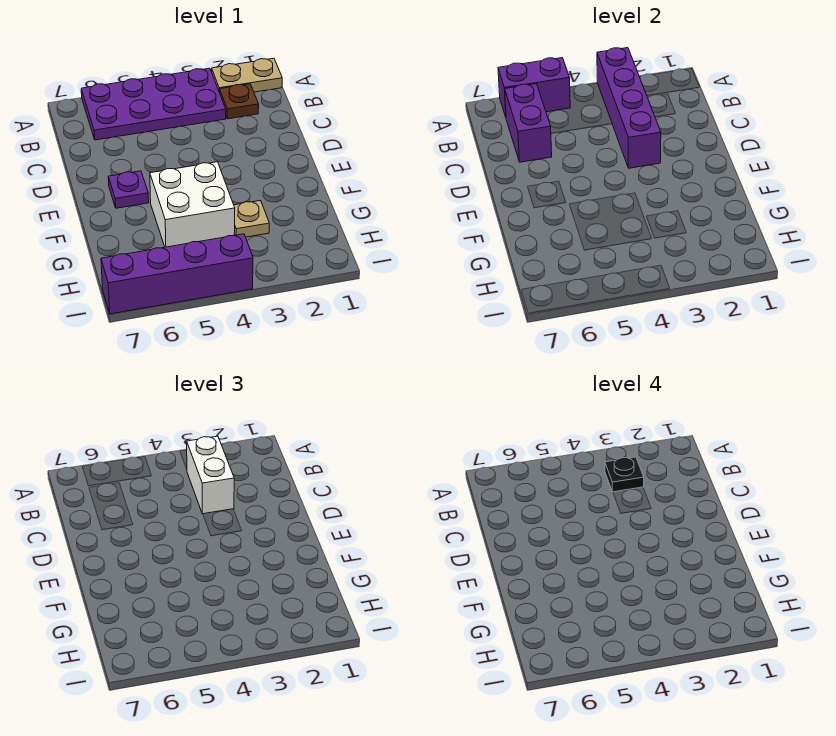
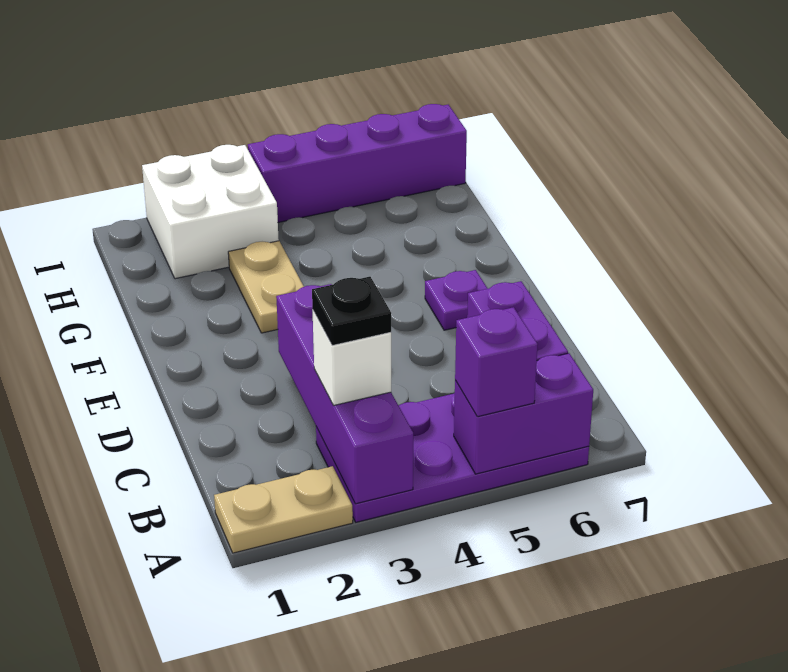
none -> purple brick A5 level 3
brown plate B2 level 1 -> none
white brick B3:C3 level 3 -> white brick B3 level 3
white brick F4:G5 level 1 -> white brick H2:I3 level 1
tan plate G3 level 1 -> tan plate F3:G3 level 1

